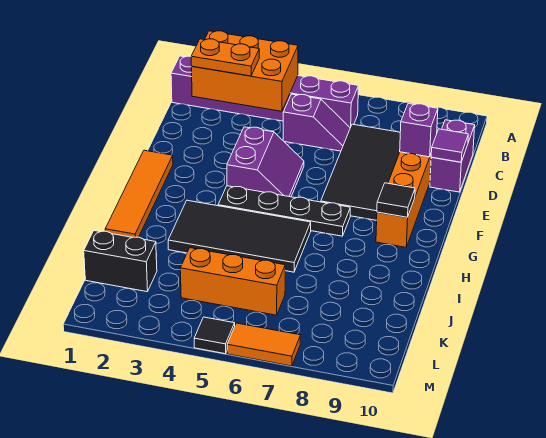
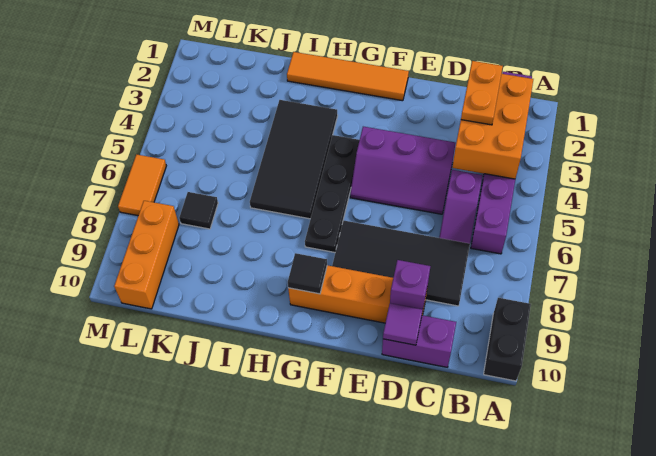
purple slope E4:F5 level 1 top 4 -> purple slope D4:F5 level 1 top 4
black brick K1:K2 level 1 -> black brick A9:A10 level 1
orange brick K4:K6 level 1 -> orange brick L8:L10 level 1
black tile M5 level 1 -> black tile K7 level 1

